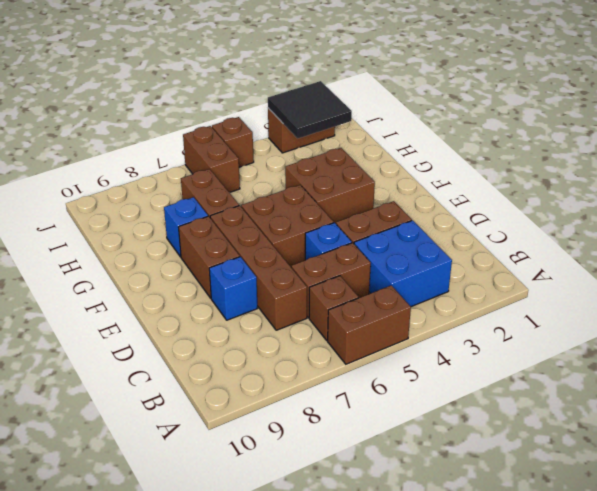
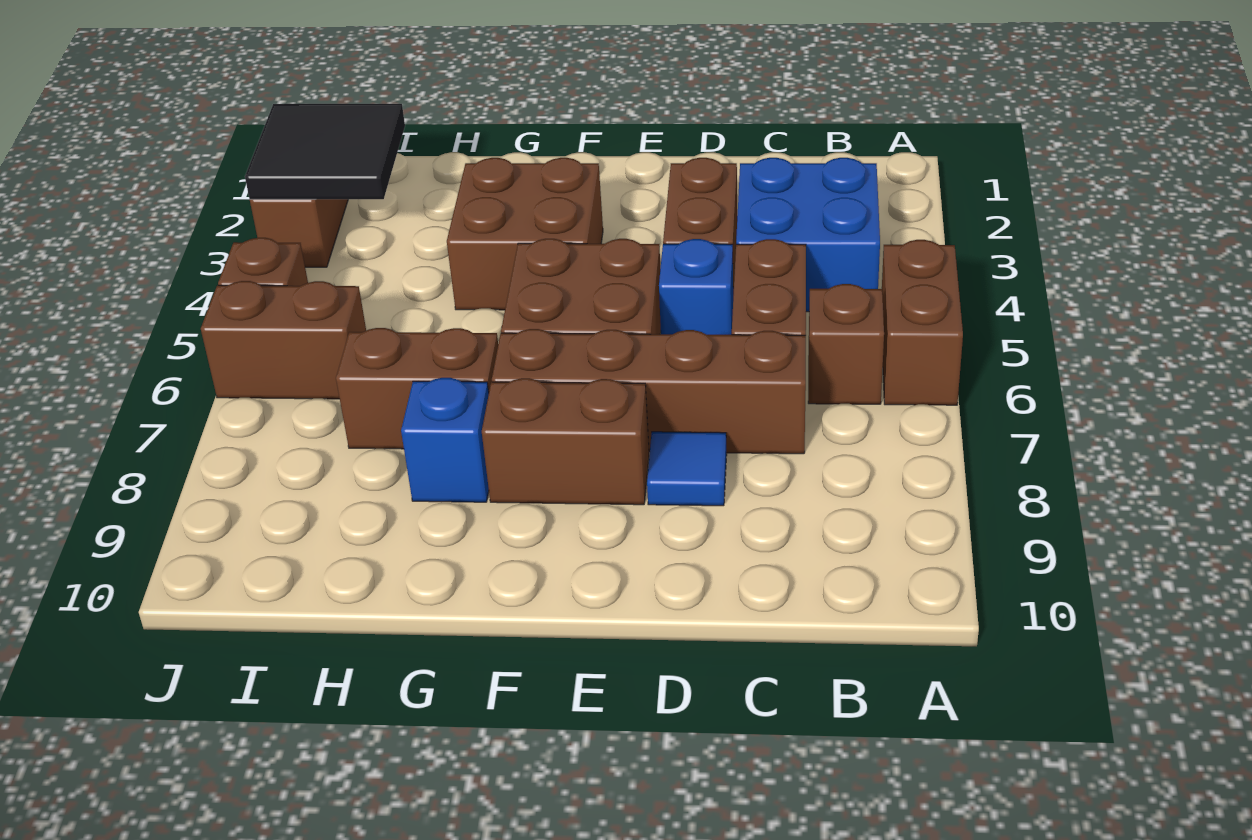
blue brick D8 level 1 -> blue tile D8 level 1

